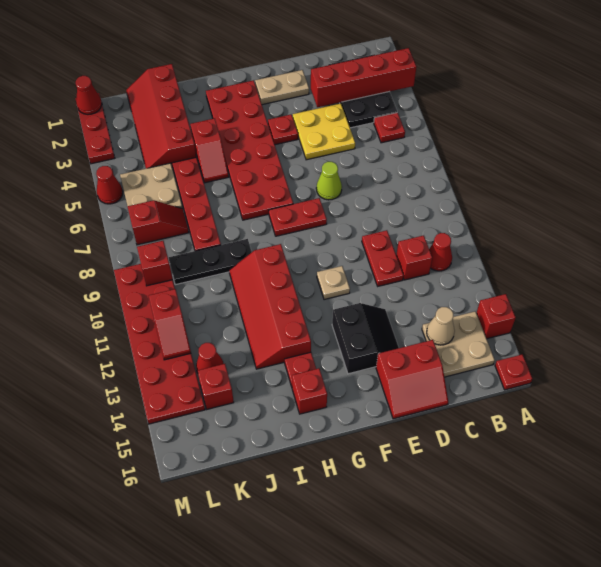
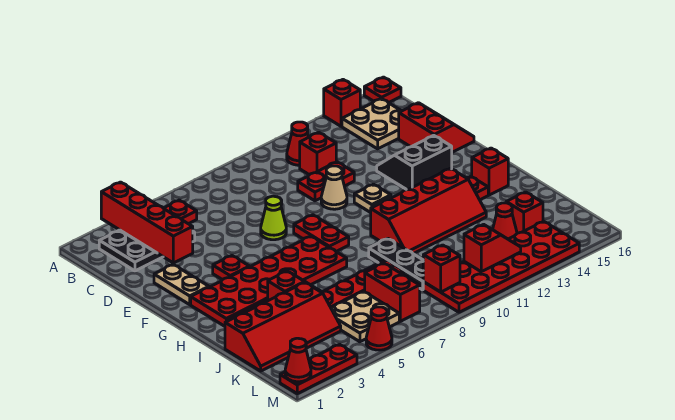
tan cone C14 level 2 -> tan cone E10 level 1
yellow plate D4:E5 level 1 -> none
red slope K7:L7 level 1 top L -> red brick K7:L7 level 1

